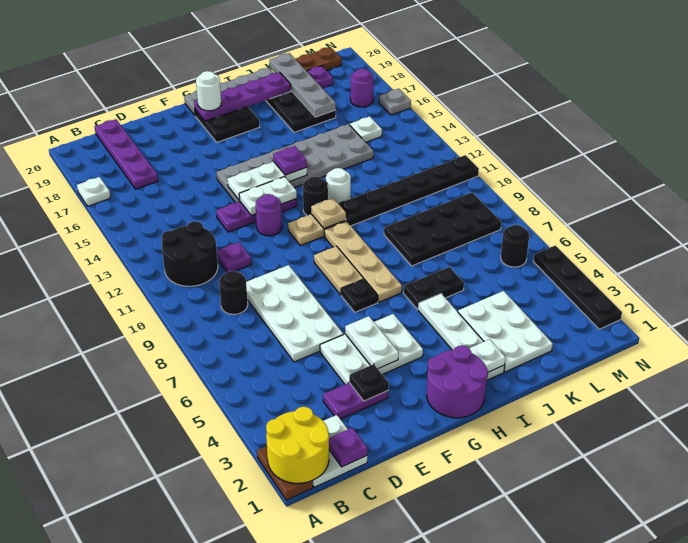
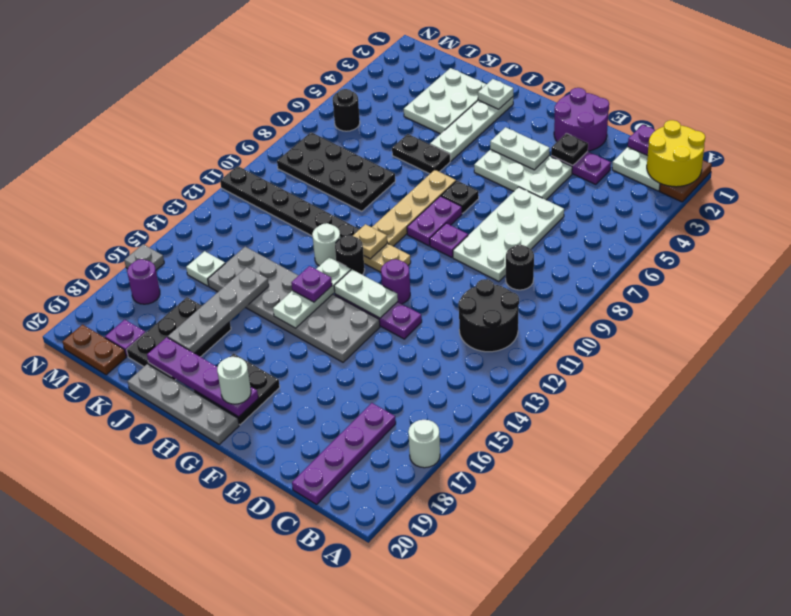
white plate A17 level 1 -> white round brick A17 level 1
purple plate D11 level 1 -> purple plate F9 level 1
white plate F4:F5 level 2 -> white plate F4:G4 level 2
white plate F14:H14 level 2 -> white plate H13:H15 level 2
purple round brick G1:H2 level 1 -> purple round brick E1:F2 level 1
tan plate G8:G9 level 1 -> purple plate G8:G9 level 1
grey plate K17:K20 level 2 -> grey plate J15:J18 level 2
black plate N2:N5 level 1 -> none

